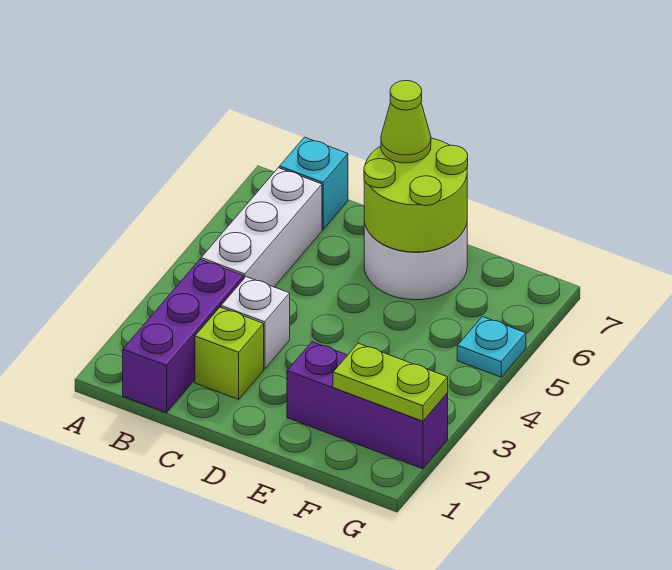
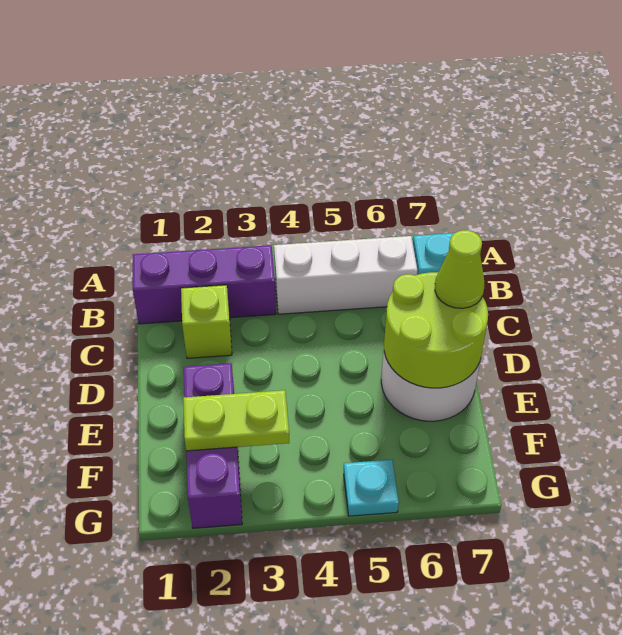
white brick C3 level 1 -> none
lime plate F2:G2 level 2 -> lime plate F2:F3 level 2

